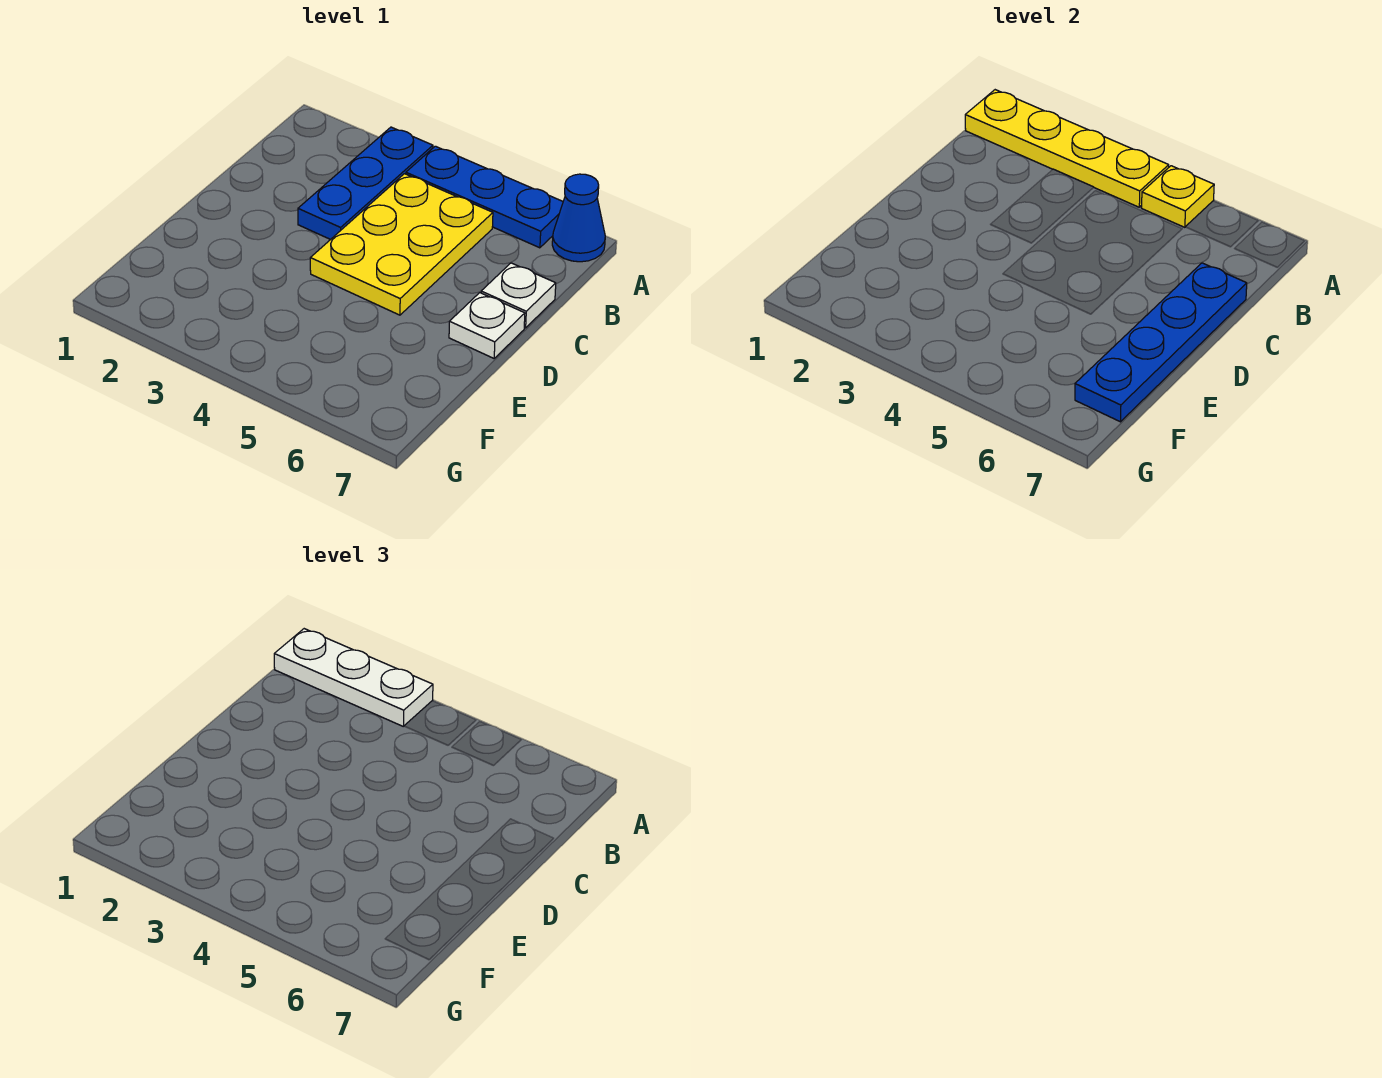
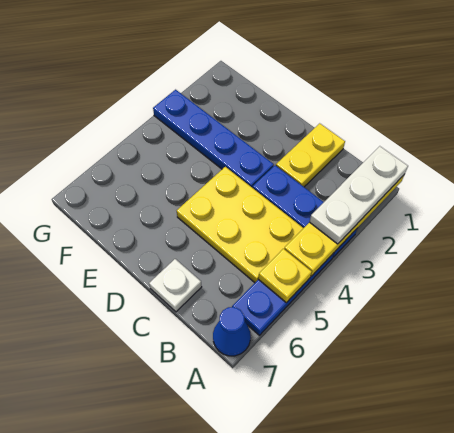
none -> yellow plate C1:C2 level 1
blue plate C7:F7 level 2 -> blue plate D3:G3 level 1
white plate D7 level 1 -> none

